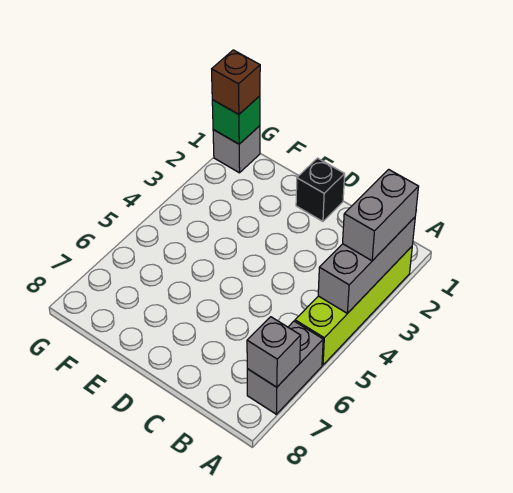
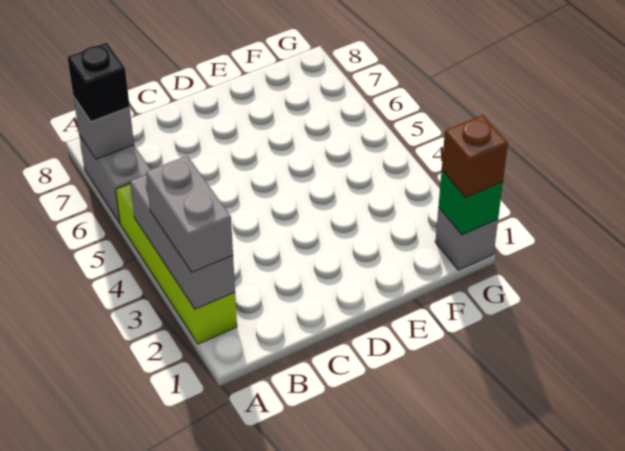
black brick D1 level 1 -> black brick A7 level 3

